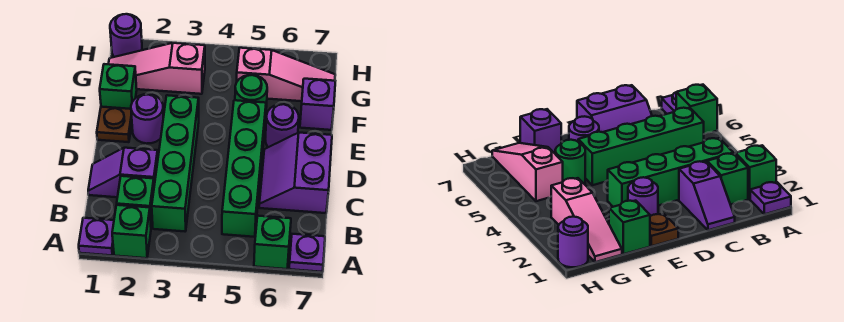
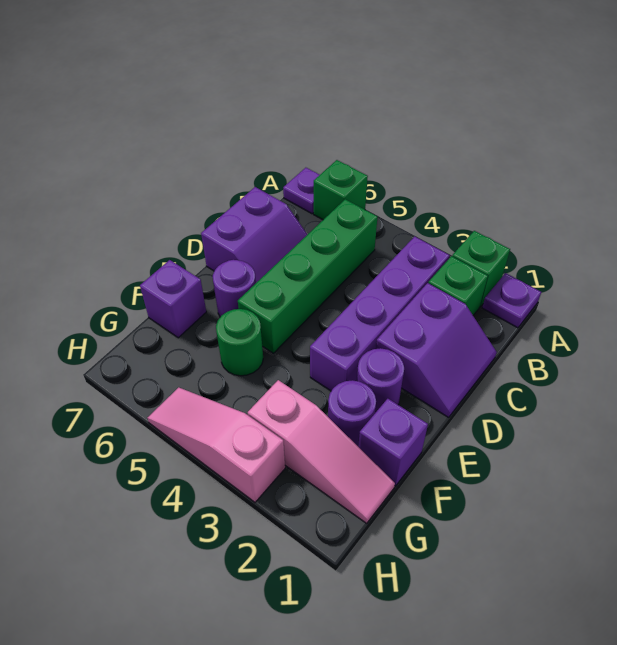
green brick B3:E3 level 1 -> purple brick B3:E3 level 1
purple slope C1:C2 level 1 top 2 -> purple slope C1:D2 level 1 top 2
brown plate E1 level 1 -> none
green brick F1 level 1 -> purple brick F1 level 1
pink slope G5:G7 level 1 top 5 -> pink slope H3:H5 level 1 top 3
purple round brick H1 level 1 -> purple round brick F2 level 1

